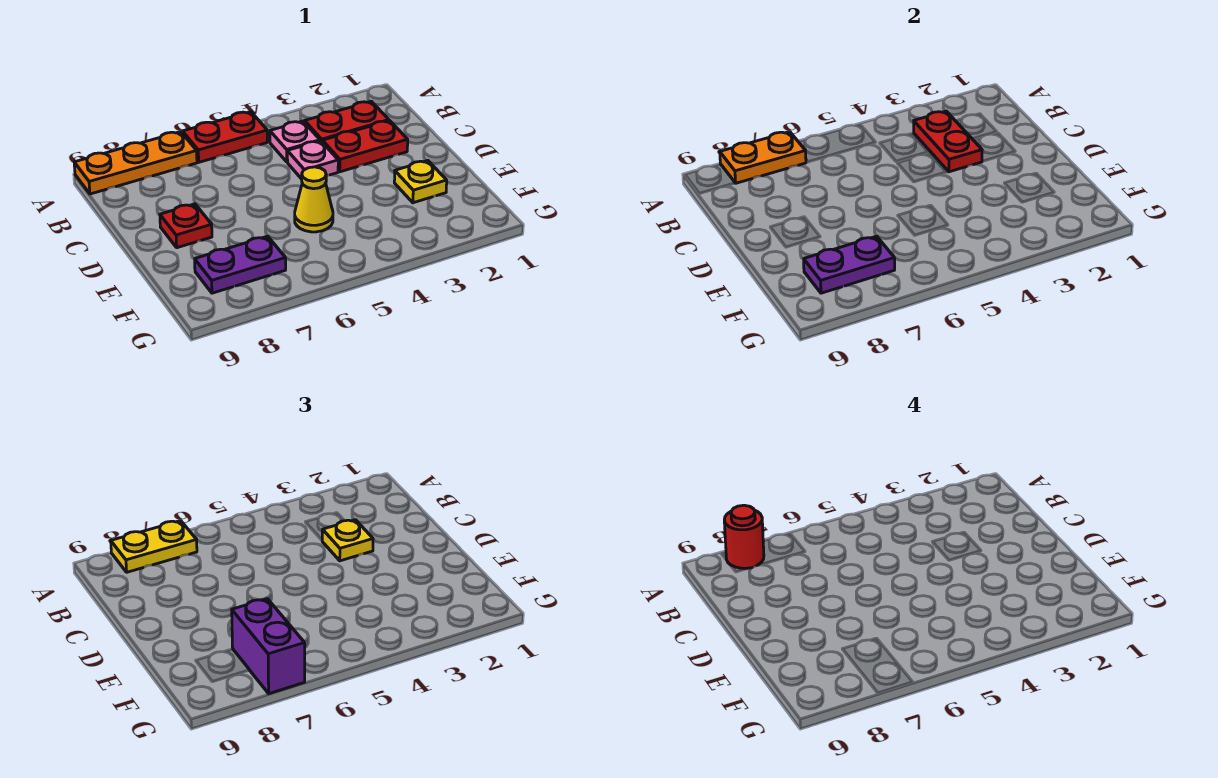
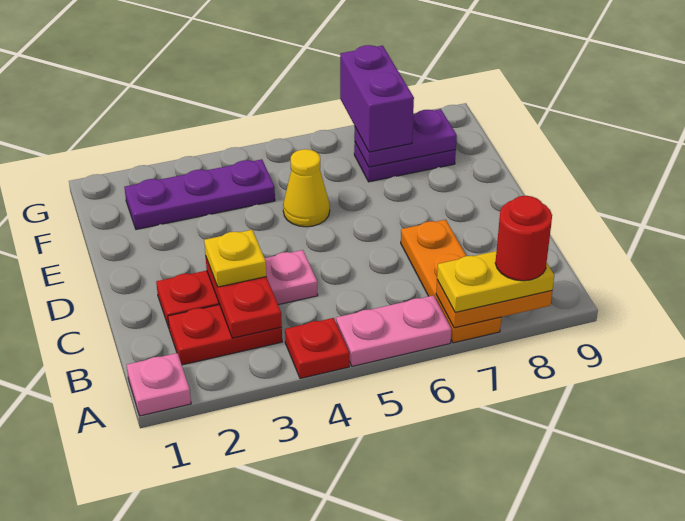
red plate A5:A6 level 1 -> pink plate A5:A6 level 1
orange plate A7:A9 level 1 -> orange plate A7:C7 level 1
pink plate B4 level 1 -> pink plate A1 level 1
red plate D8 level 1 -> red plate A4 level 1
yellow plate E2 level 1 -> none
none -> purple plate F2:F4 level 1

